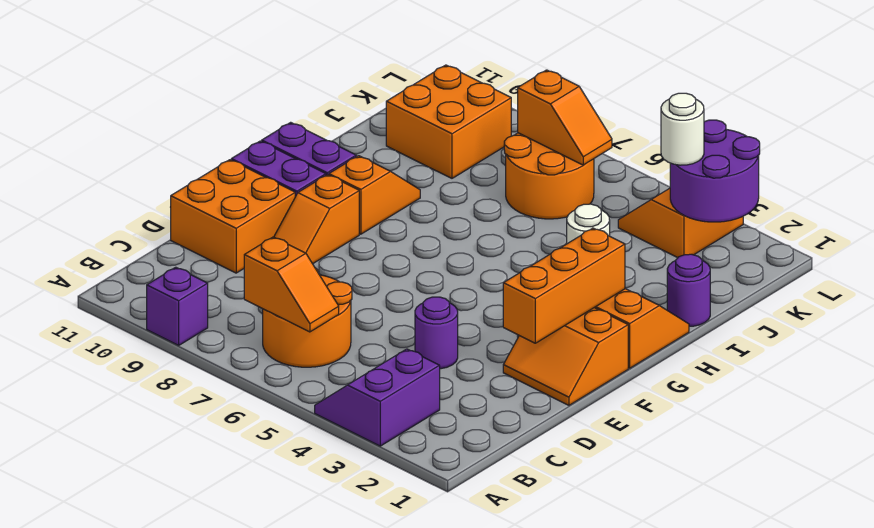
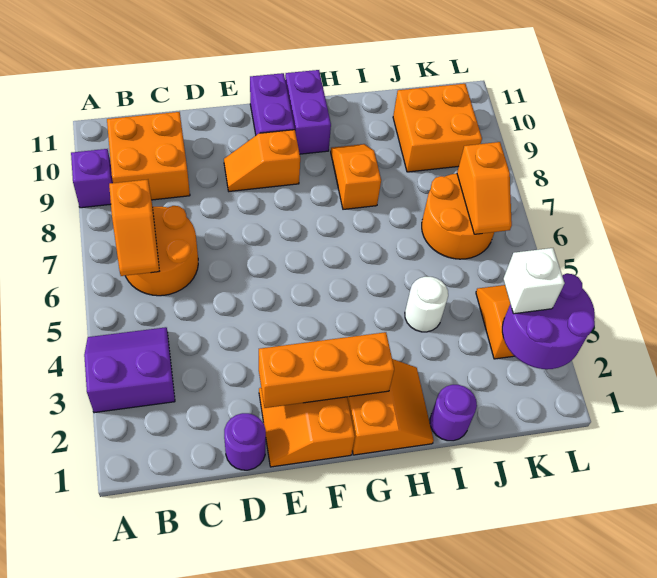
purple round brick D4 level 1 -> purple round brick D1 level 1
orange brick D10:E11 level 1 -> orange brick B9:C10 level 1
orange slope G9:H9 level 1 top G -> orange slope H8:H9 level 1 top 8
white round brick K3 level 3 -> white brick K3 level 3

